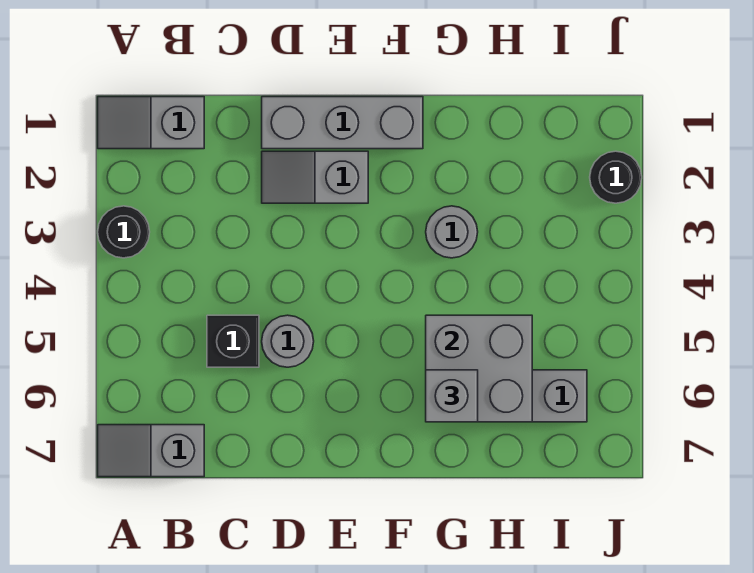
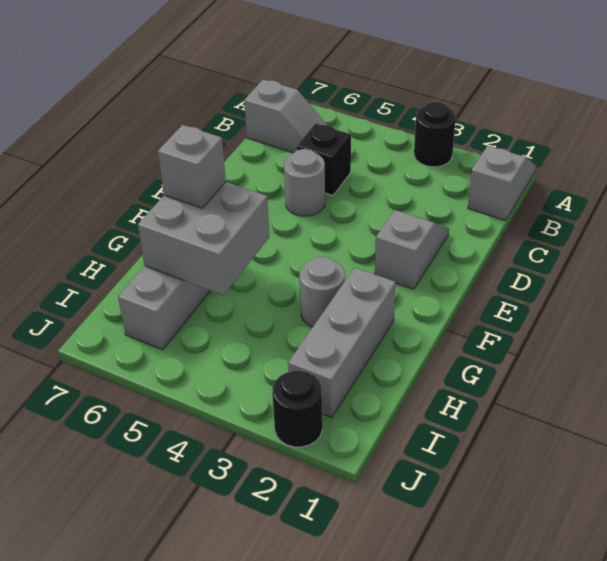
grey slope A7:B7 level 1 top B -> grey slope B6:B7 level 1 top 7
grey brick D1:F1 level 1 -> grey brick G2:I2 level 1

